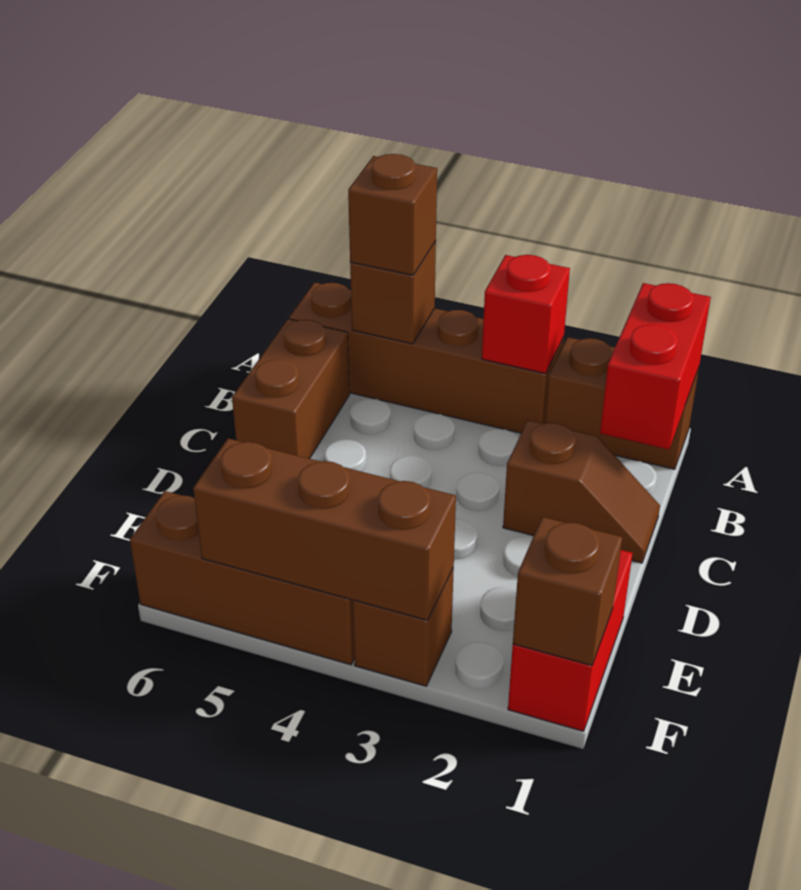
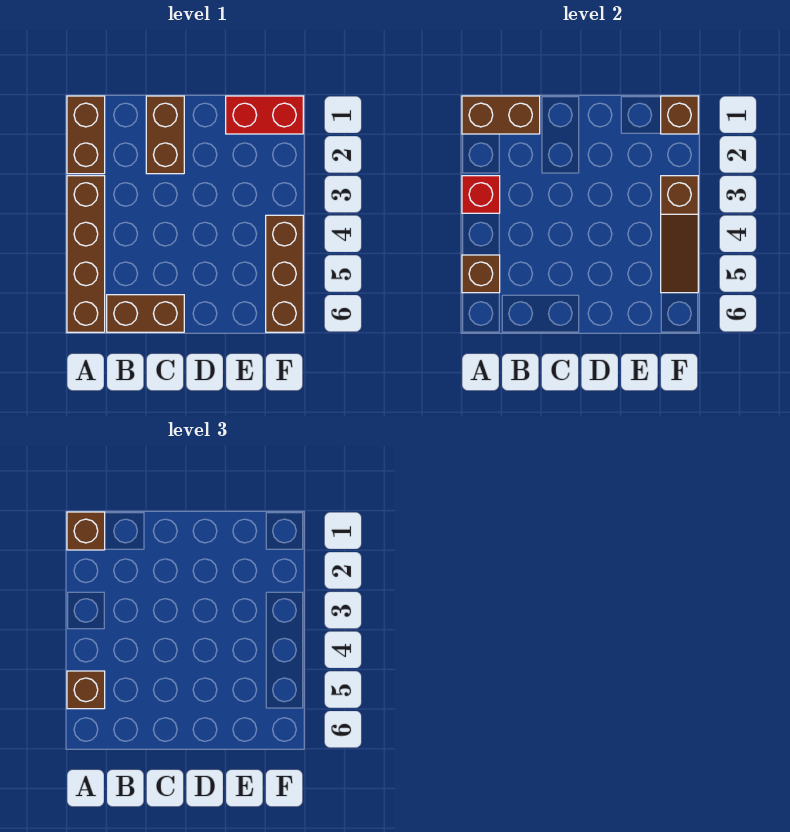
red brick A1:B1 level 2 -> brown brick A1:B1 level 2
brown slope C1:C2 level 1 top 2 -> brown brick C1:C2 level 1
brown brick F3 level 1 -> brown brick A1 level 3
brown brick F3:F5 level 2 -> brown slope F3:F5 level 2 top 3

